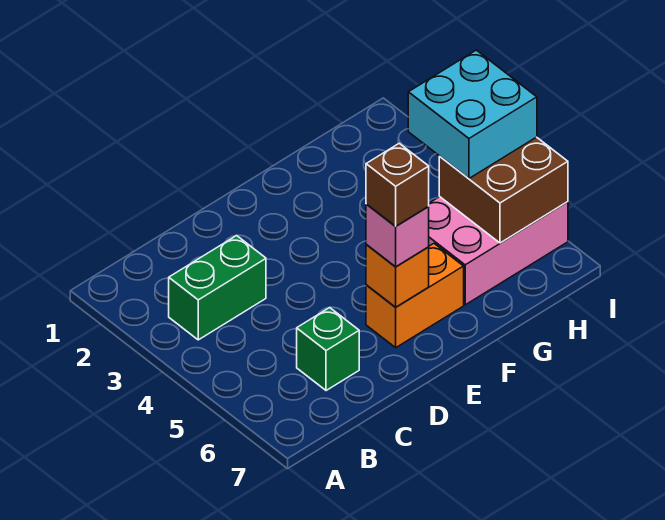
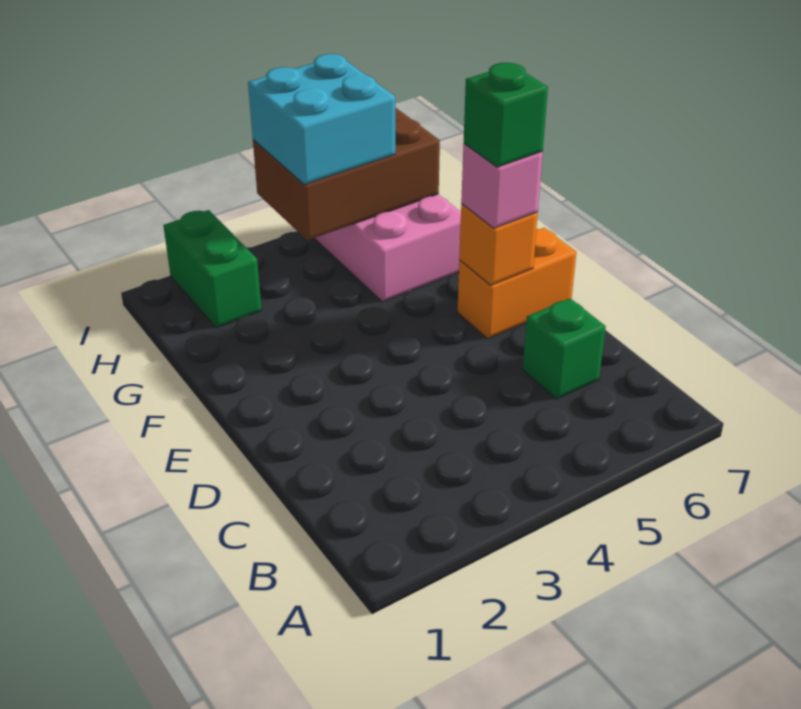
green brick B3:C3 level 1 -> green brick H2:I2 level 1
orange brick E6:F6 level 1 -> orange brick E6:E7 level 1
brown brick E6 level 4 -> green brick E6 level 4
brown brick H5:I6 level 2 -> brown brick H4:I6 level 2

